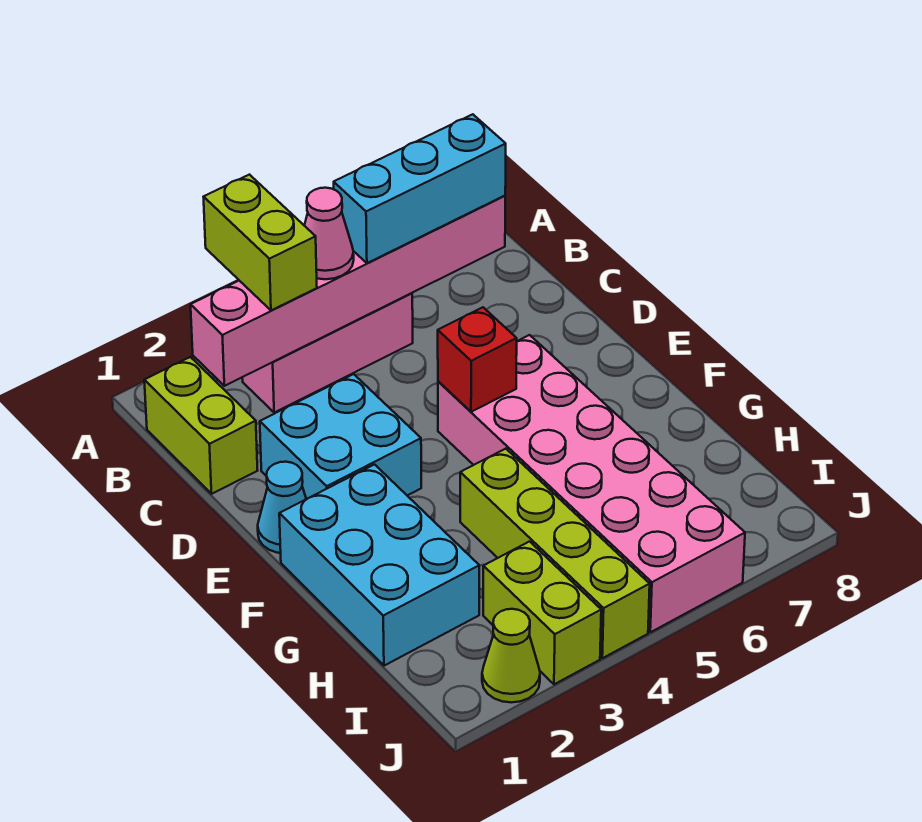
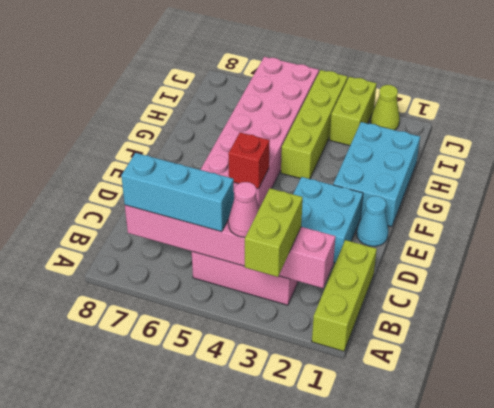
lime brick B1:C1 level 1 -> lime brick A1:C1 level 1

